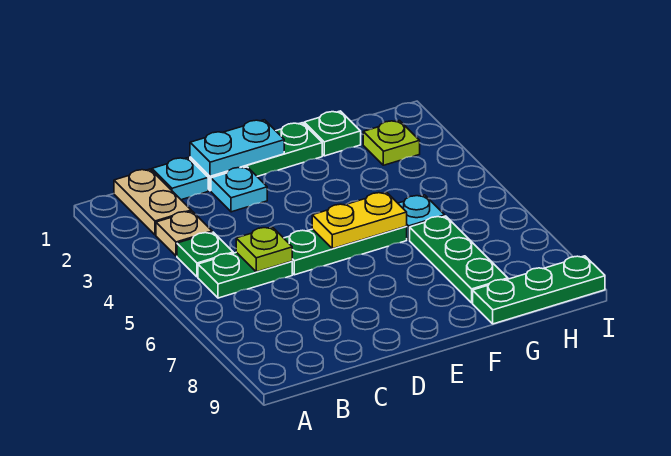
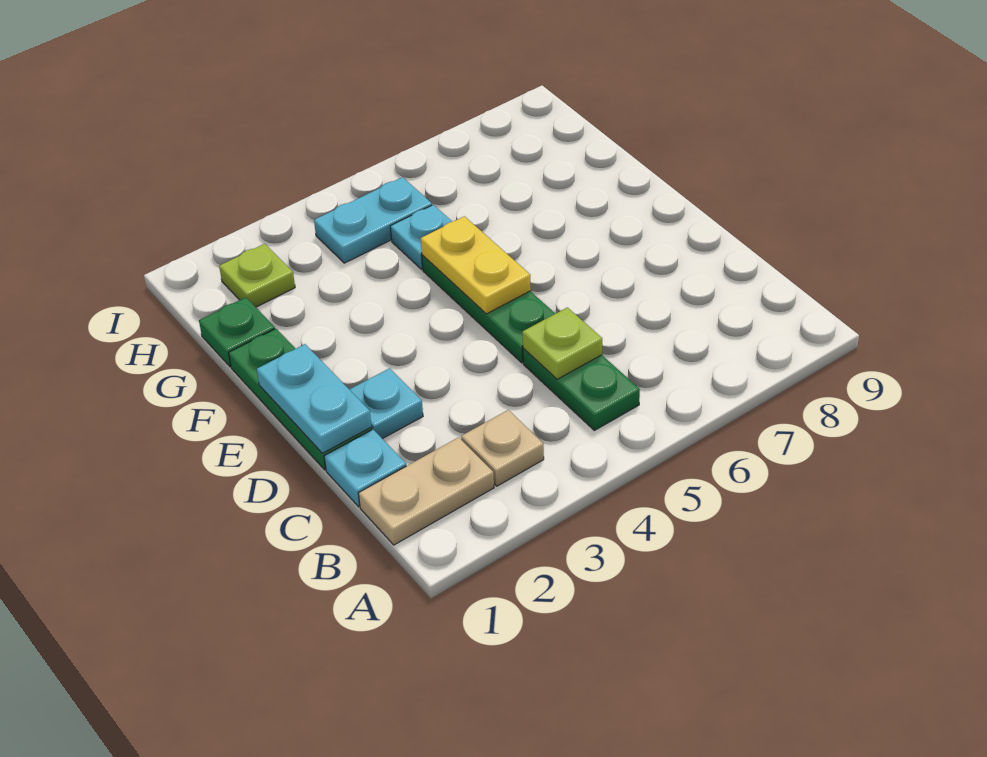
green plate B4 level 1 -> none
green plate G6:G8 level 1 -> none
green plate G9:I9 level 1 -> none
none -> cyan plate H4:H5 level 1

